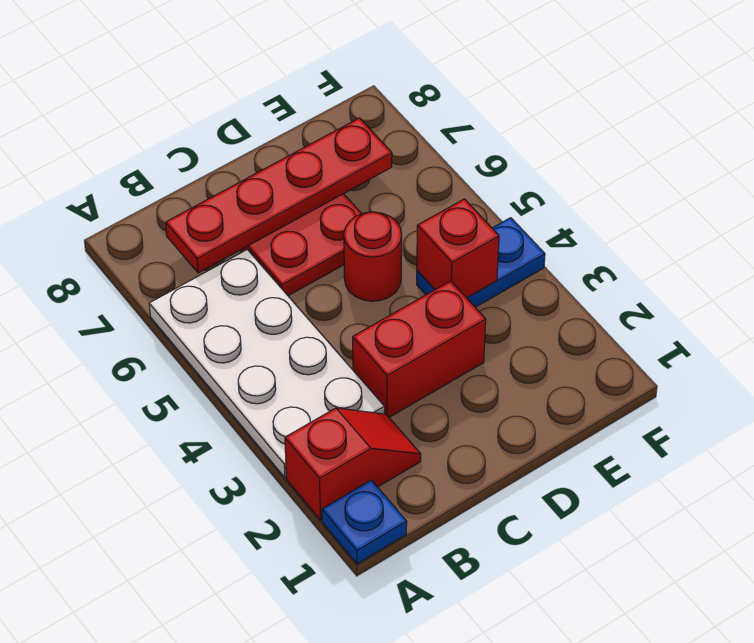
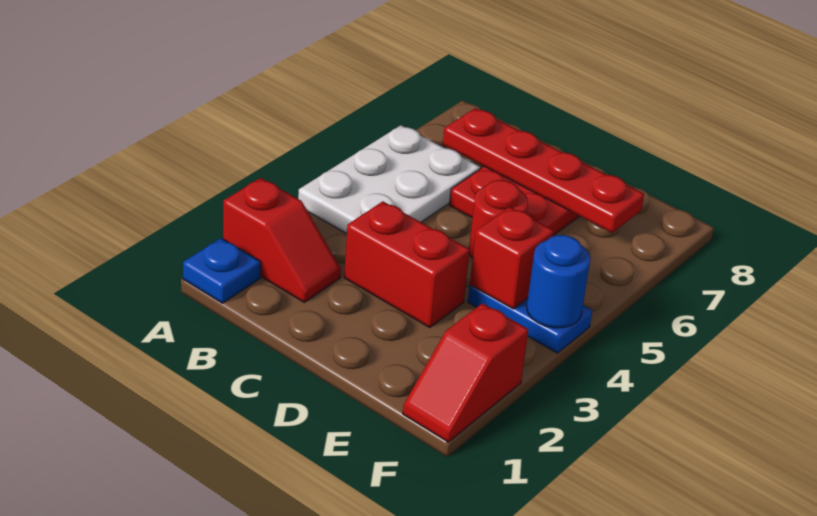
white plate A3:B6 level 1 -> white plate A4:B6 level 1
none -> red slope F1:F2 level 1 top 2
none -> blue round brick F4 level 2

